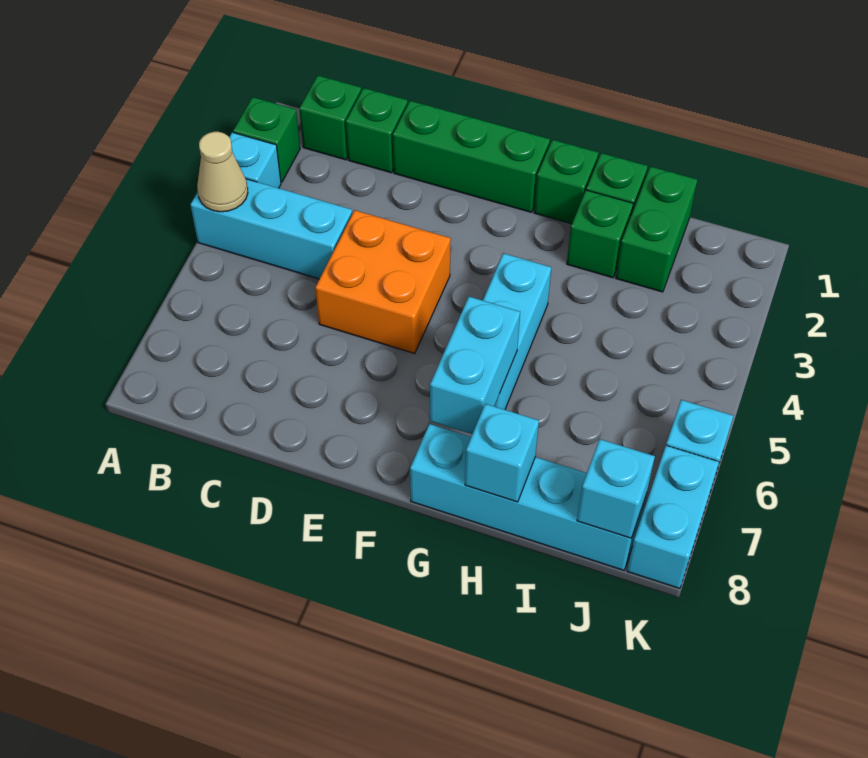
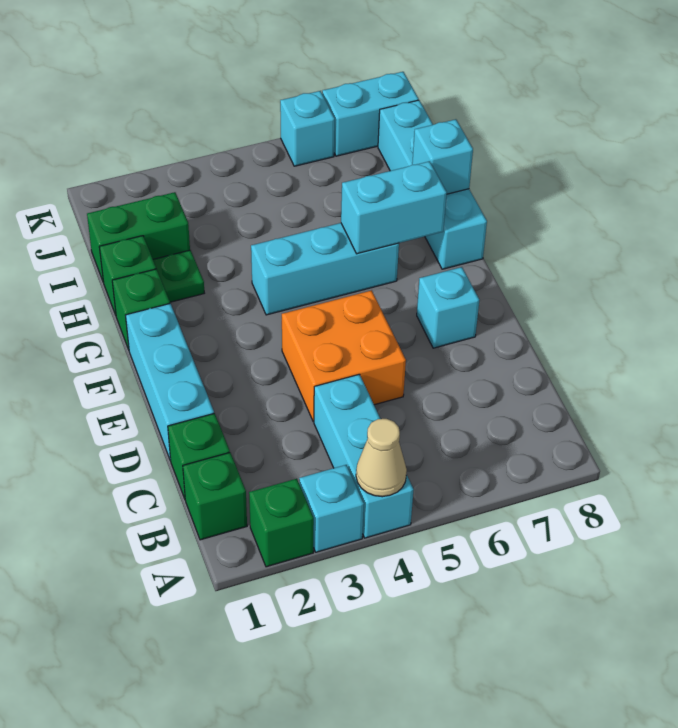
green brick D1:F1 level 1 -> cyan brick D1:F1 level 1
green brick H2 level 1 -> green plate H2 level 1
cyan brick J8 level 2 -> cyan brick E7 level 1

